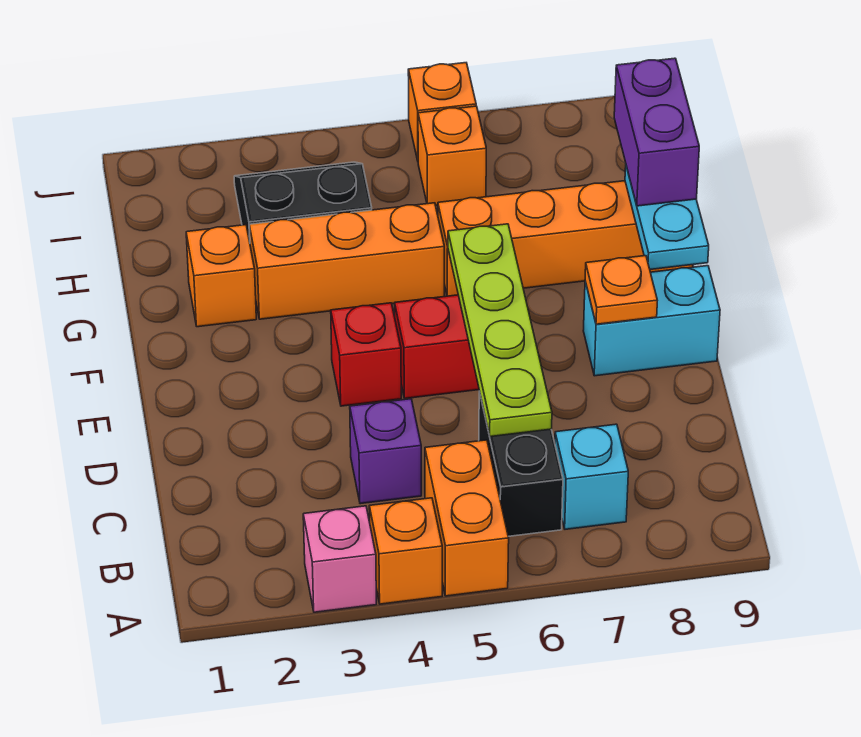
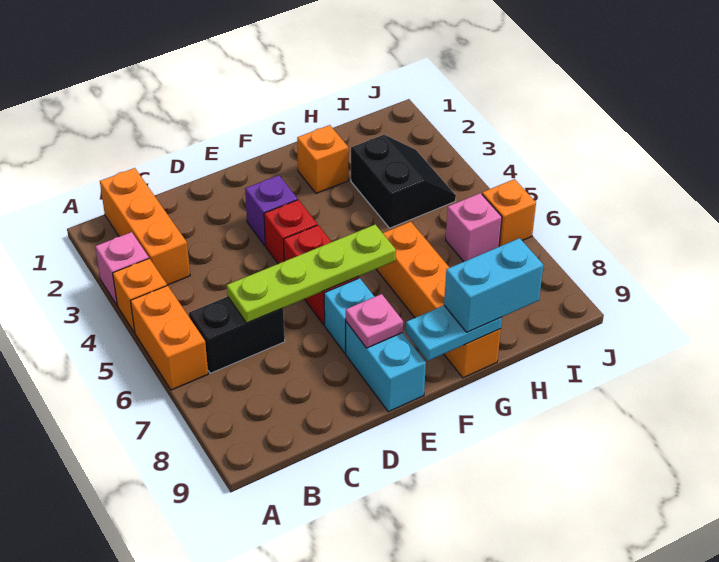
orange brick A5:B5 level 1 -> orange brick A5:A6 level 1
cyan brick B7 level 1 -> cyan brick E7 level 1
purple brick C4 level 1 -> purple brick E3 level 1
orange plate E8 level 2 -> pink plate E8 level 2
orange brick G3:G5 level 1 -> orange brick B1:B3 level 1
purple brick G9:H9 level 3 -> cyan brick G9:H9 level 3
orange brick I6 level 1 -> pink brick I6 level 1

